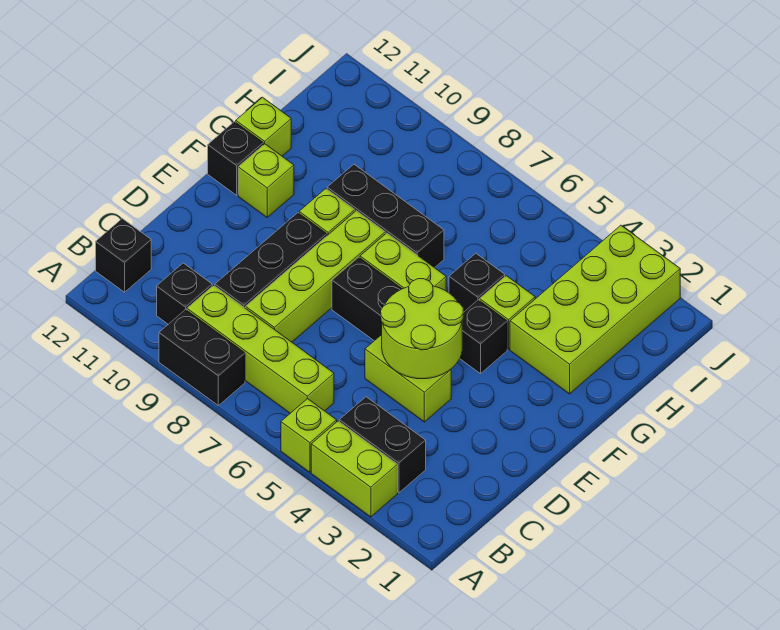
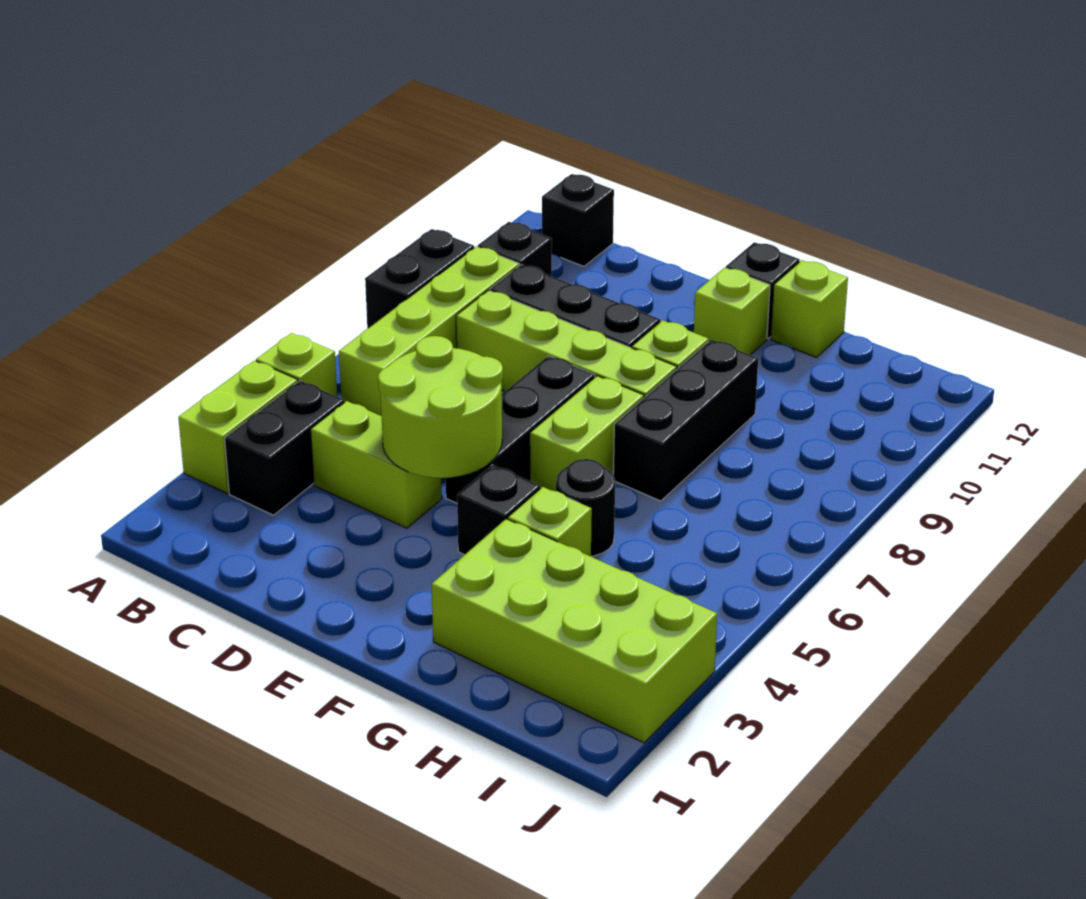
lime brick D4:D5 level 1 -> lime brick C4:D4 level 1
black brick G5 level 1 -> black round brick G5 level 1

